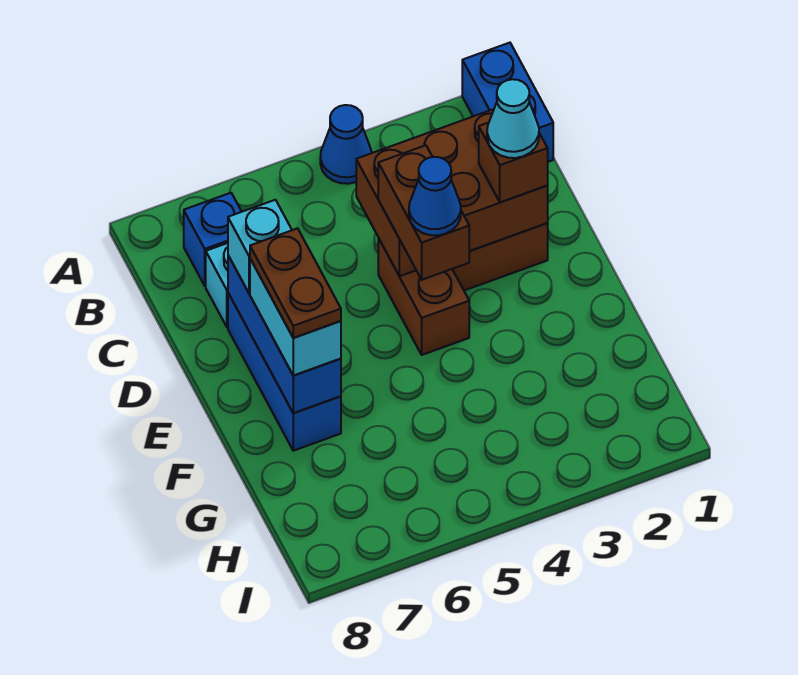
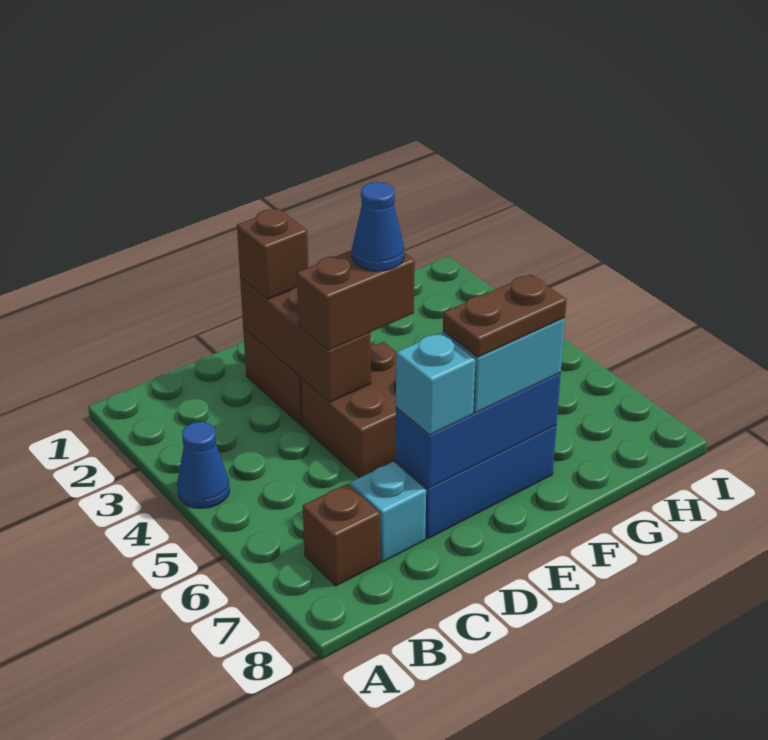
blue brick A1:B1 level 1 -> none
blue brick B7 level 1 -> brown brick B7 level 1
brown brick C2:D4 level 2 -> brown brick D2:D4 level 2
cyan cone D2 level 4 -> none
brown brick D4:E4 level 1 -> brown brick D4:E5 level 1

